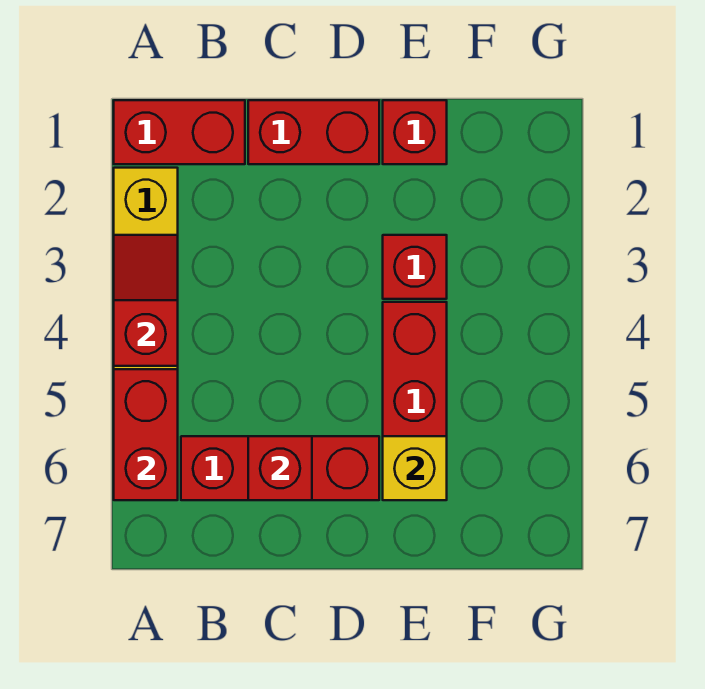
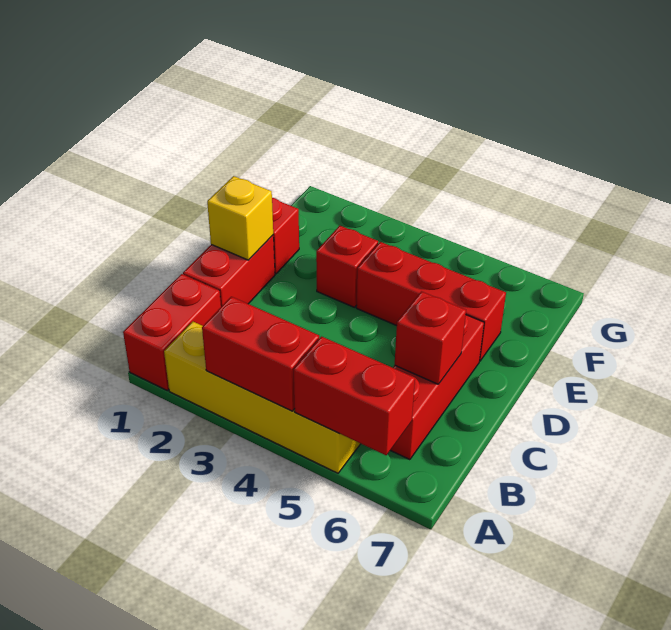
red slope A3:A4 level 2 top 4 -> red brick A3:A4 level 2
yellow brick E6 level 2 -> yellow brick D1 level 2

